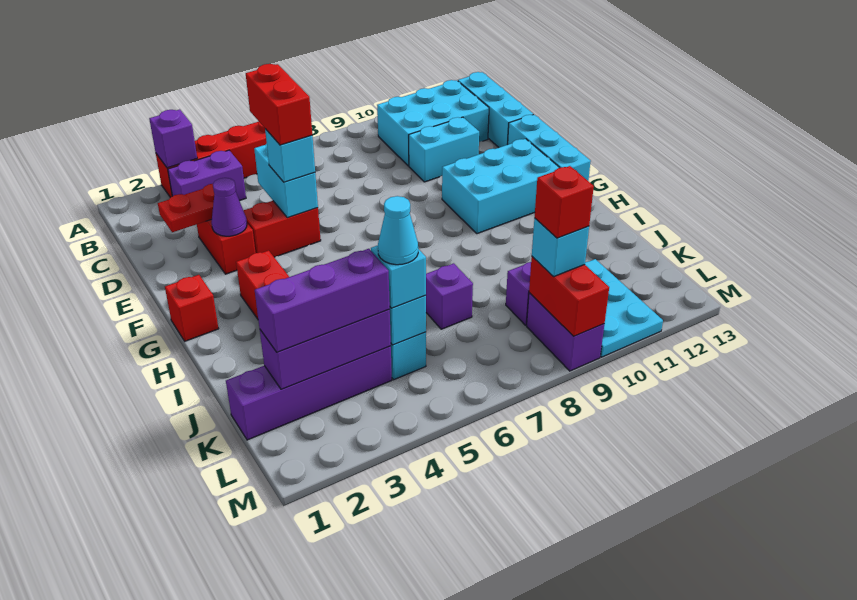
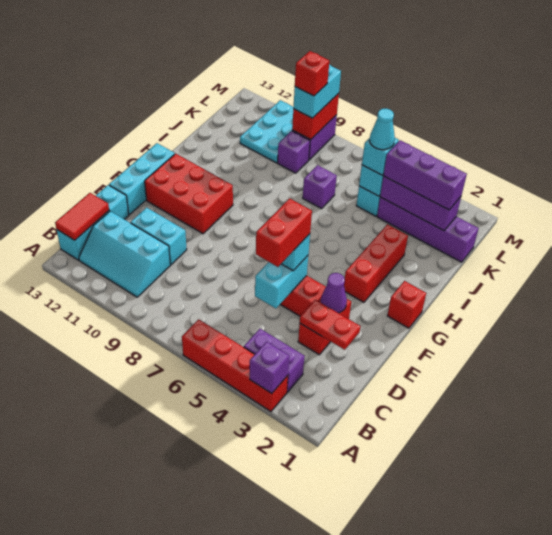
cyan brick B10:C12 level 1 -> cyan slope B10:C12 level 1 top C
none -> red tile B13:C13 level 2
cyan brick F10:G12 level 1 -> red brick F10:G12 level 1
cyan brick L9 level 3 -> cyan brick L9:M9 level 3

